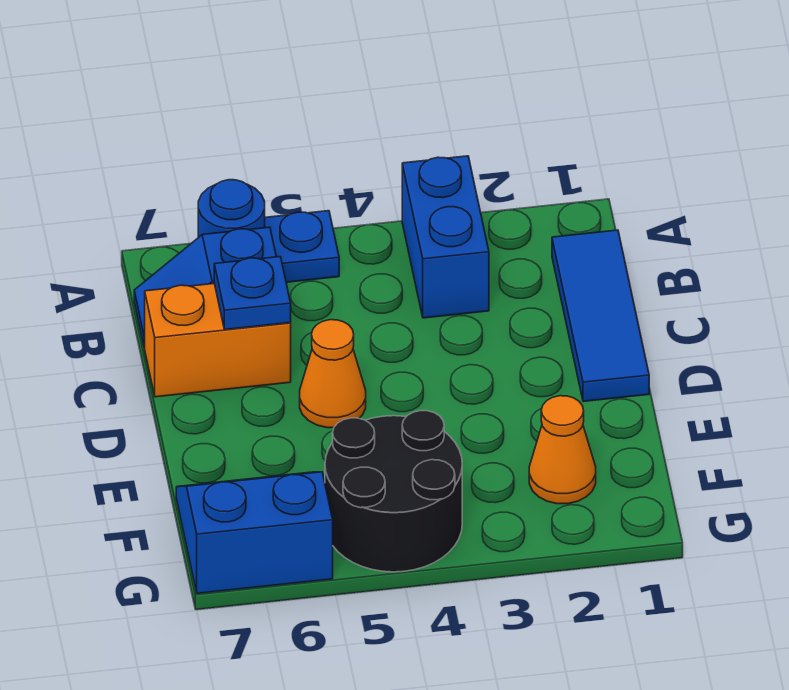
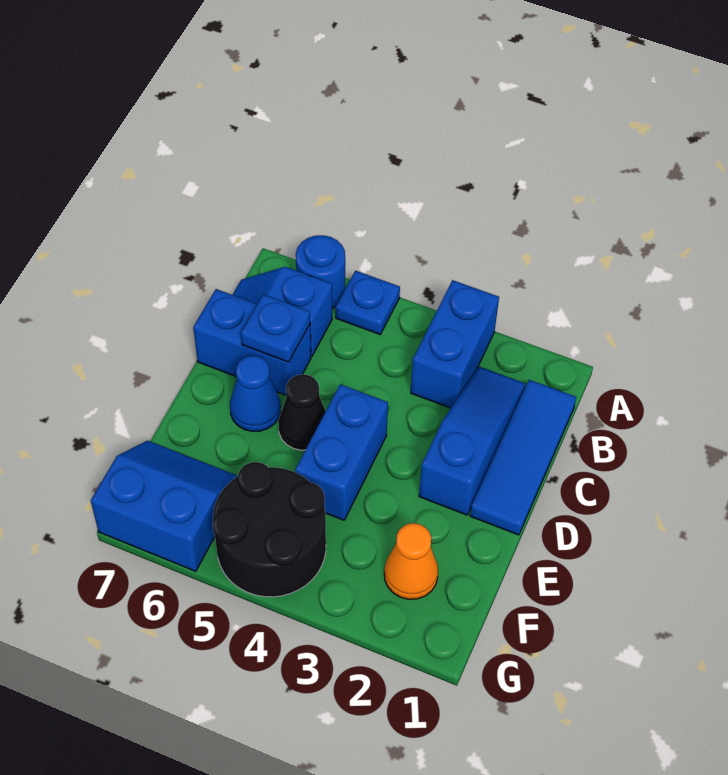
none -> blue slope B2:D2 level 1 top D
orange brick C6:C7 level 1 -> blue brick C6:C7 level 1
none -> blue brick D4:E4 level 1
orange cone D5 level 1 -> black cone D5 level 1
none -> blue cone D6 level 1

